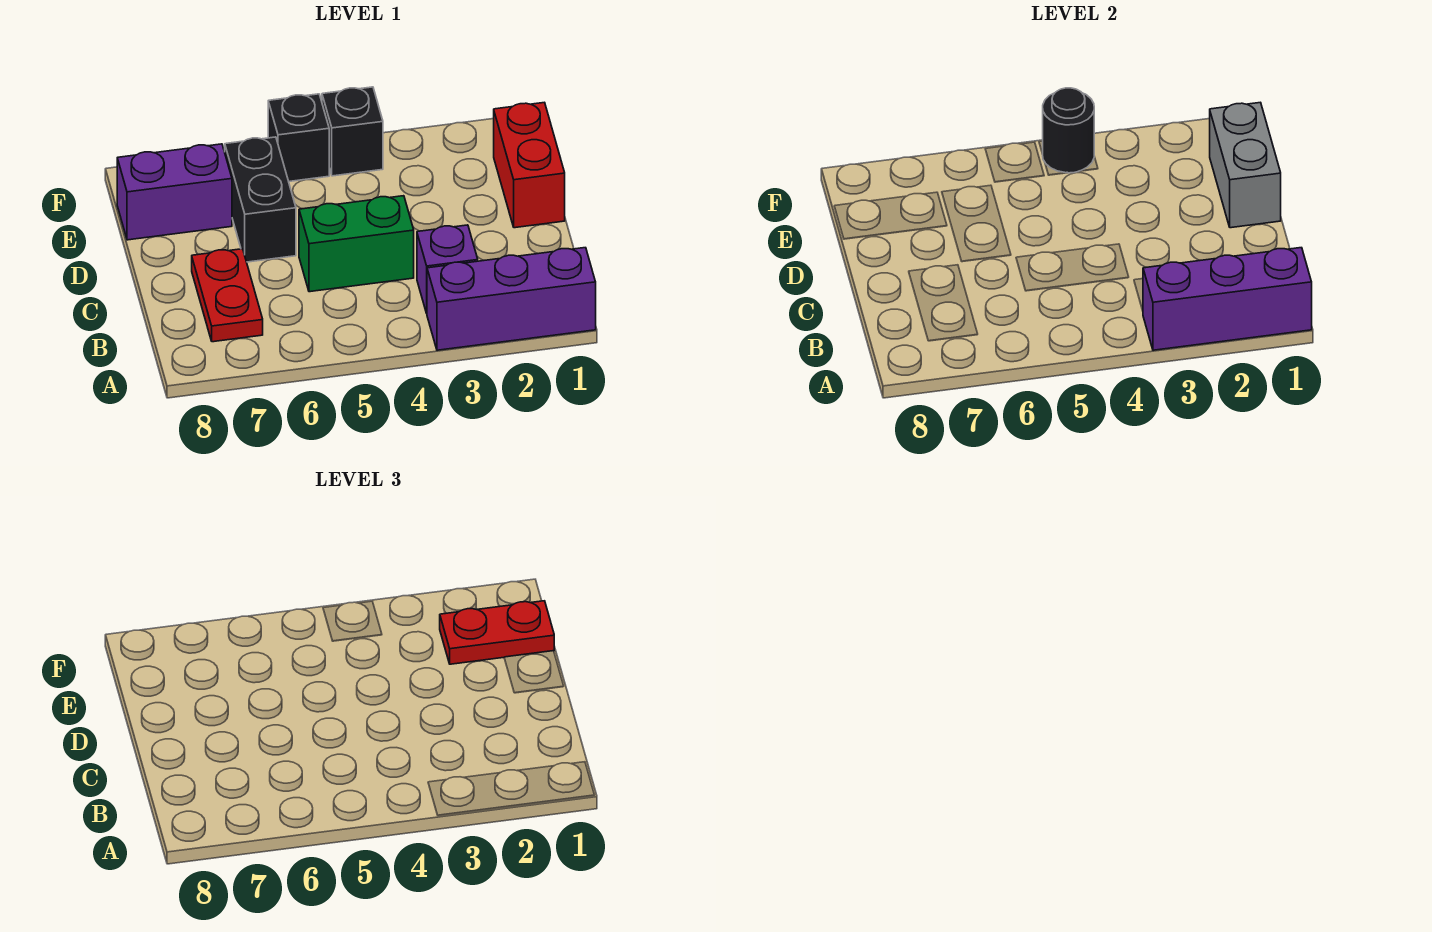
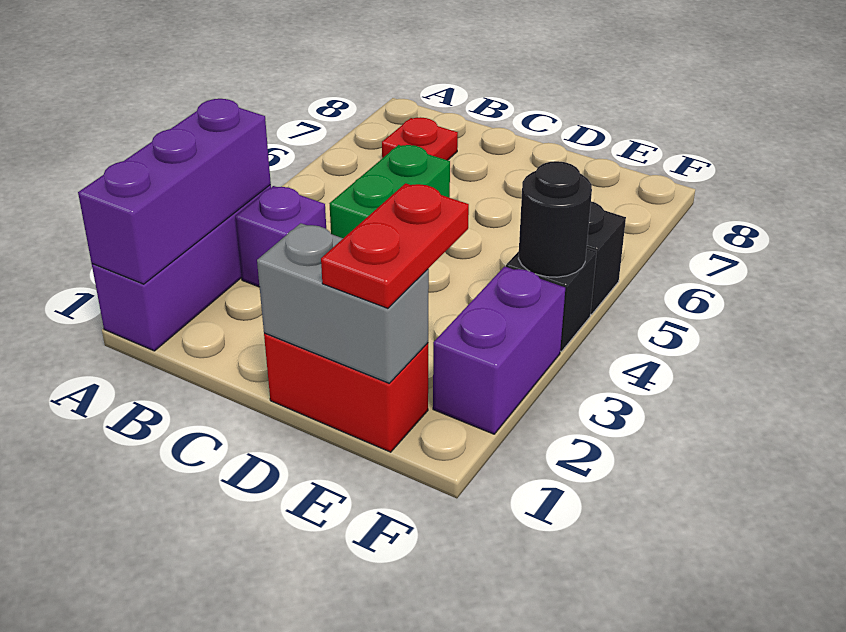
red plate B7:C7 level 1 -> red plate B7 level 1
black brick D6:E6 level 1 -> none
purple brick E7:E8 level 1 -> purple brick F2:F3 level 1

